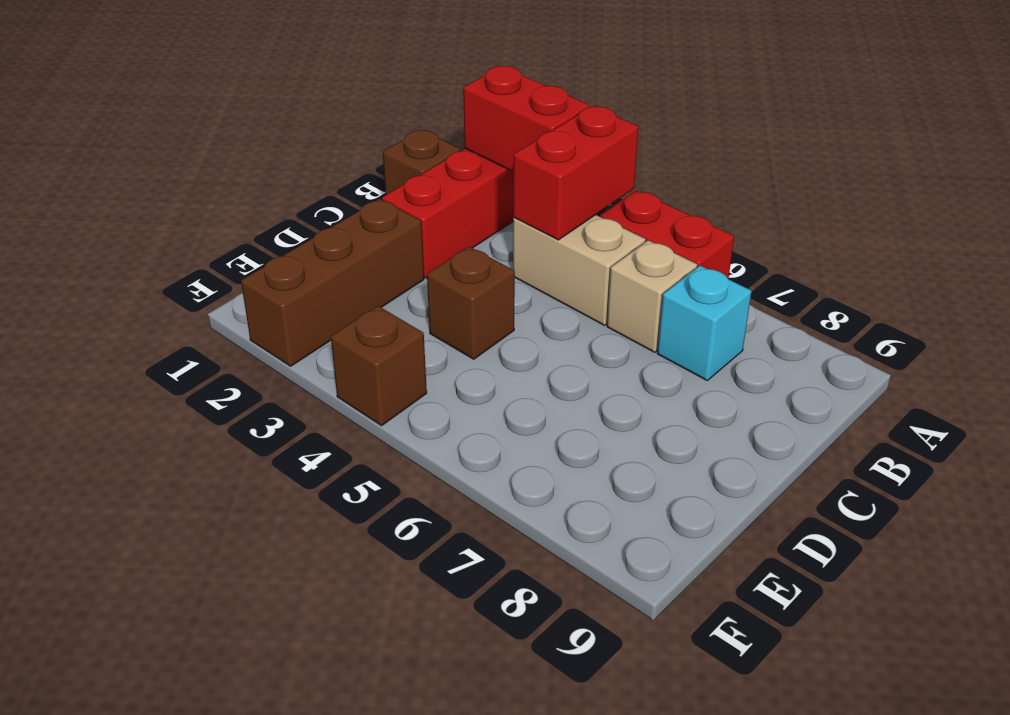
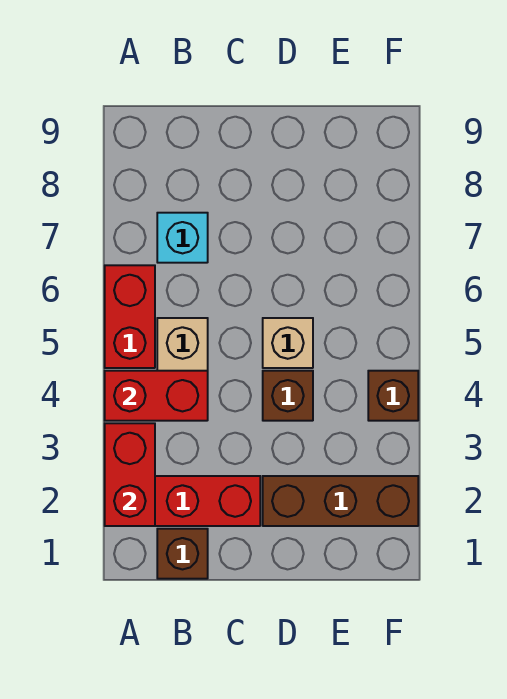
tan brick B6 level 1 -> tan brick D5 level 1

